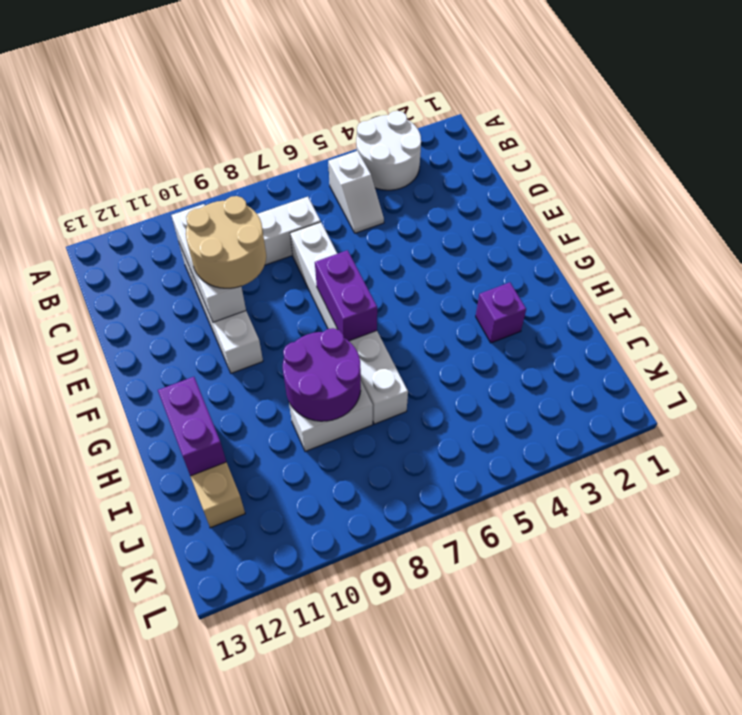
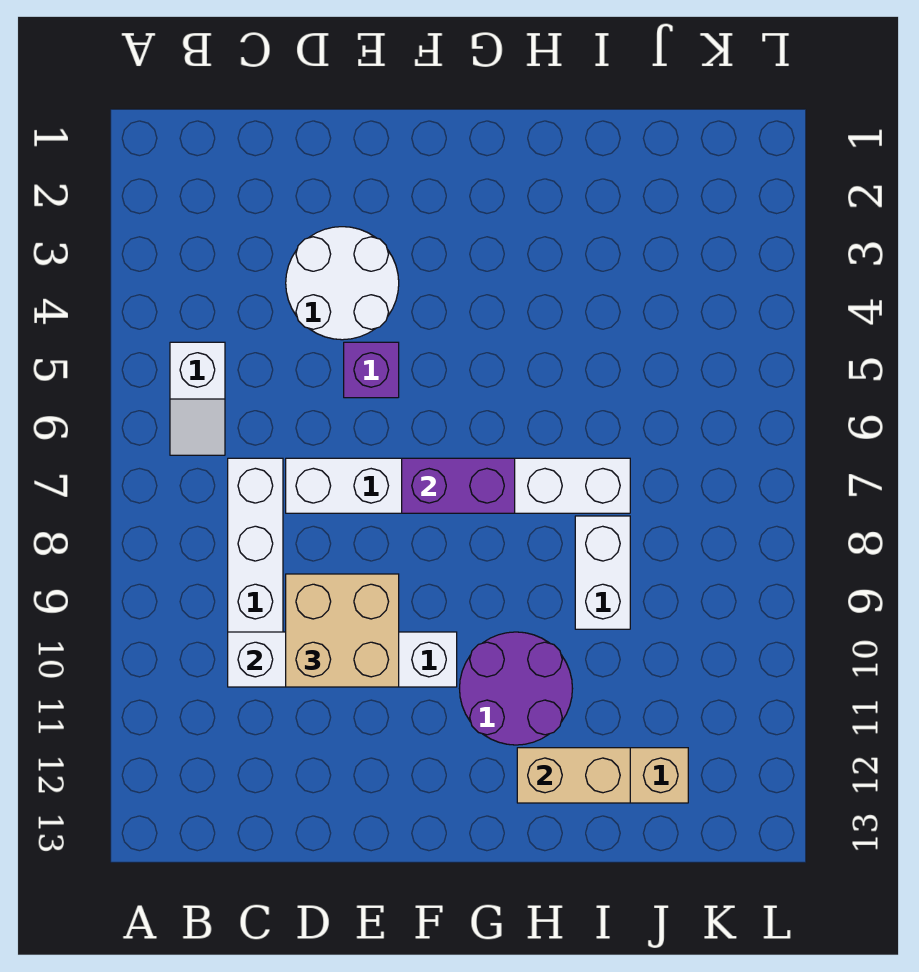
white round brick A3:B4 level 1 -> white round brick D3:E4 level 1
white slope B5:C5 level 1 top B -> white slope B5:B6 level 1 top 5
tan round brick D9:E10 level 3 -> tan brick D9:E10 level 3
purple brick H3 level 1 -> purple brick E5 level 1
purple round brick H8:I9 level 2 -> purple round brick G10:H11 level 1
purple brick H12:I12 level 2 -> tan brick H12:I12 level 2

